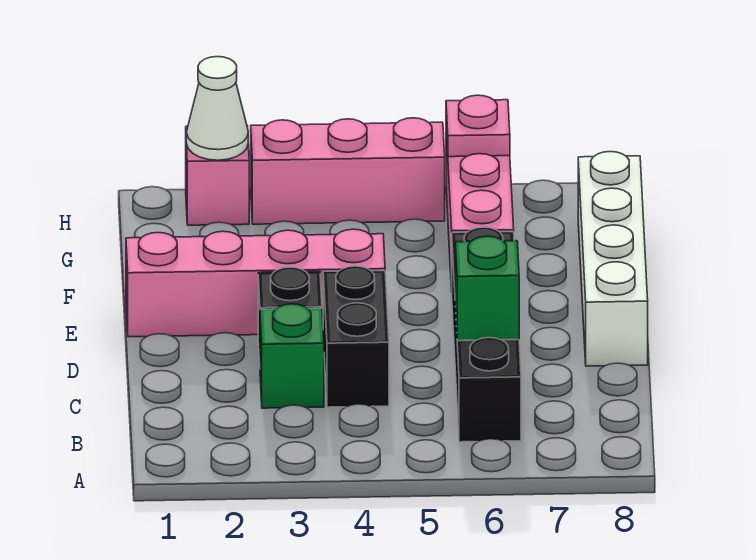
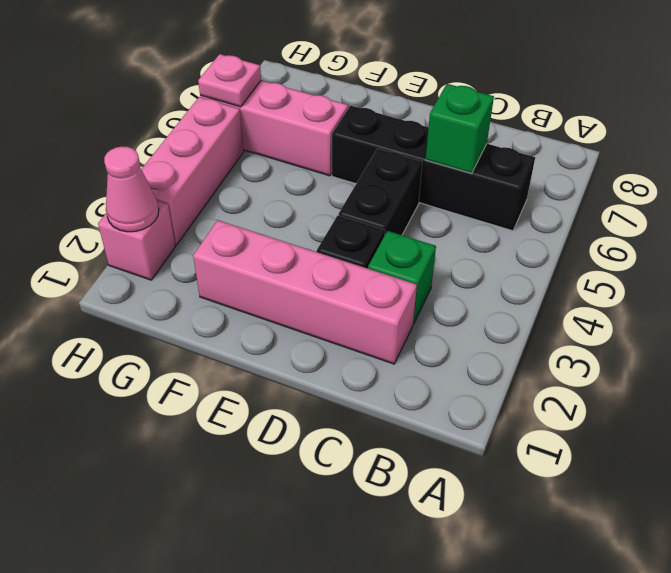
black brick C4:D4 level 1 -> black brick D4:D5 level 1
white brick D8:G8 level 1 -> none
pink brick E1:E4 level 1 -> pink brick C2:F2 level 1
white cone H2 level 2 -> pink cone H2 level 2

